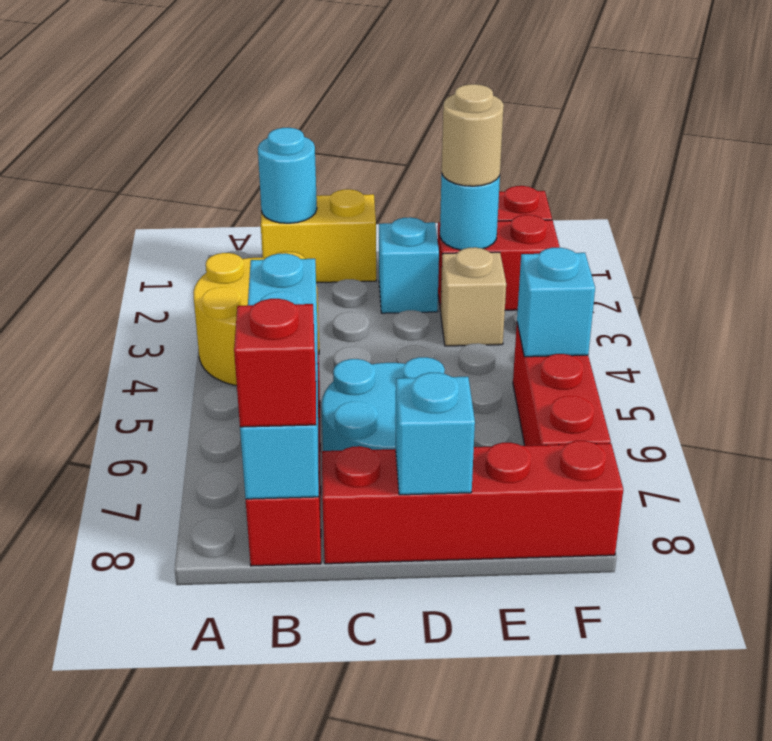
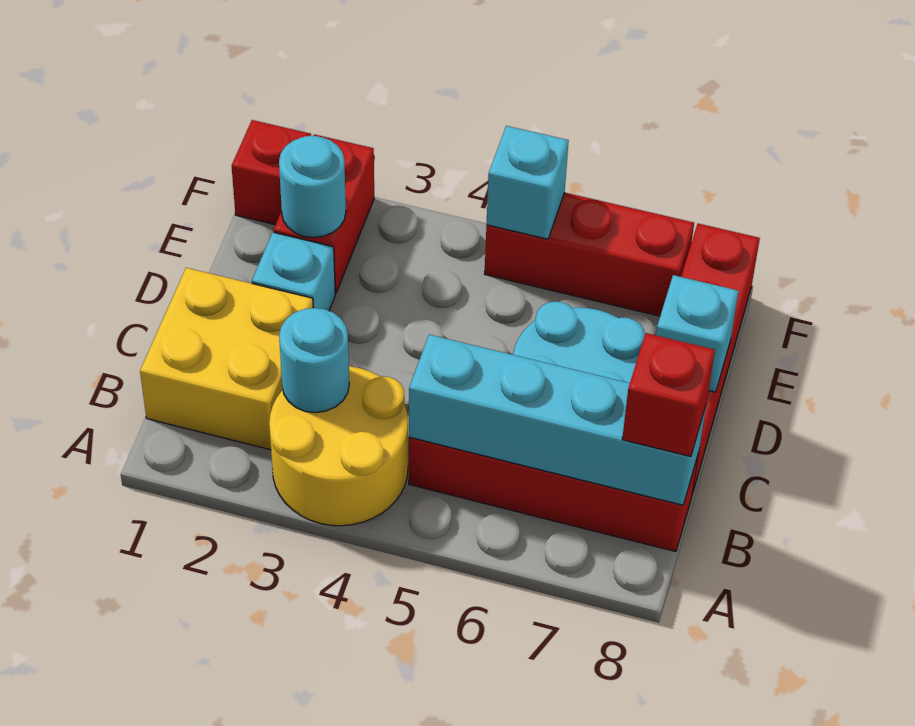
yellow brick B1:C1 level 1 -> yellow brick B1:C2 level 1
cyan round brick B1 level 2 -> cyan round brick B3 level 2
tan round brick E2 level 3 -> none
tan brick E3 level 1 -> none

